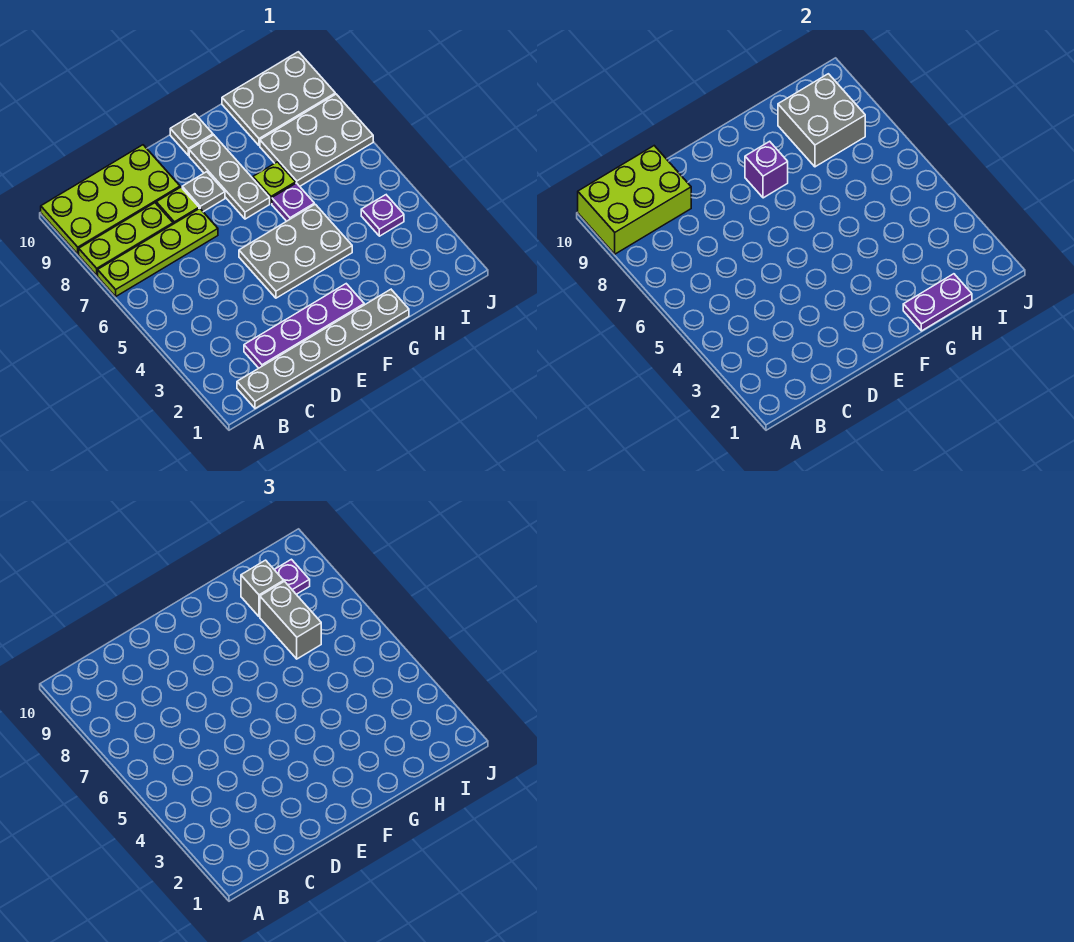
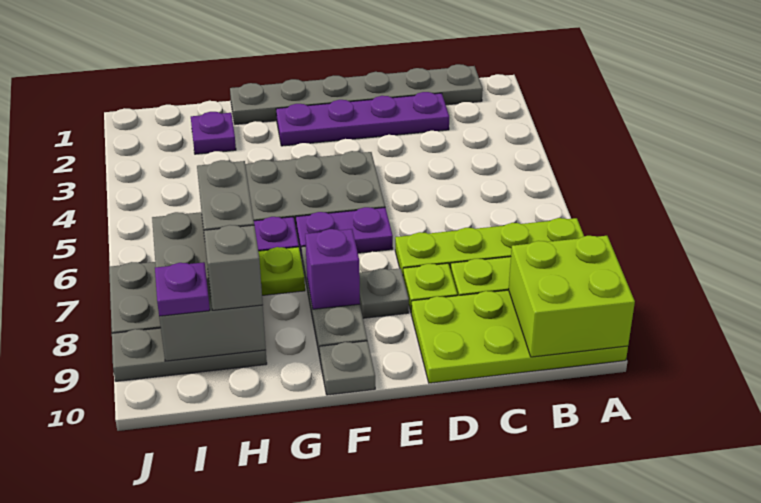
lime brick A9:C10 level 2 -> lime brick A9:B10 level 2
purple plate G1:H1 level 2 -> purple plate E6:F6 level 1
grey brick H8:I9 level 2 -> grey brick H7:I9 level 2
grey plate H9:J10 level 1 -> grey plate H9:J9 level 1
purple plate I4 level 1 -> purple plate H2 level 1

